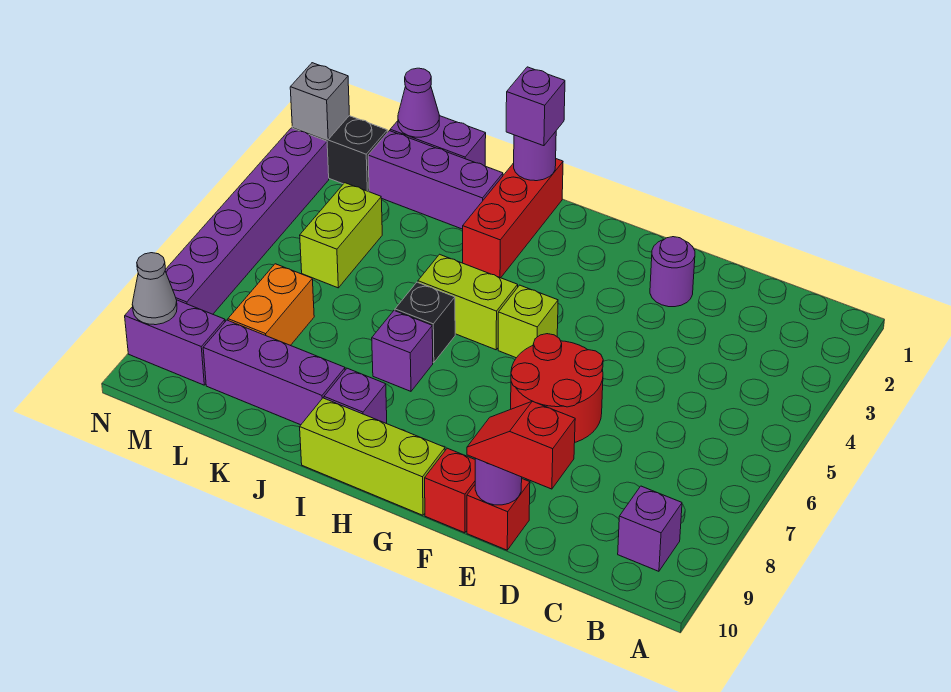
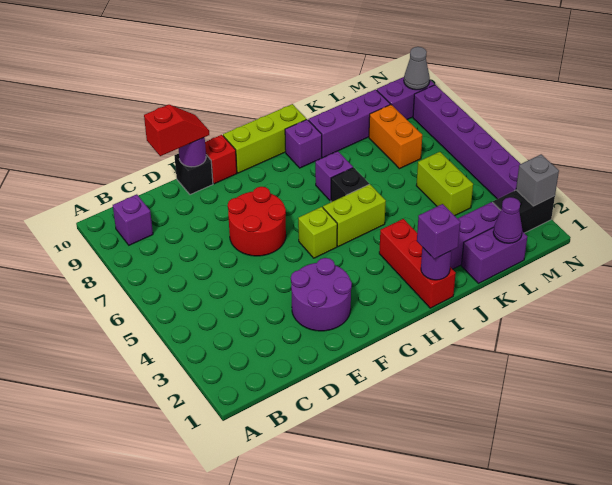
purple round brick E2 level 1 -> purple round brick E2:F3 level 1
red brick E10 level 1 -> black brick E10 level 1

